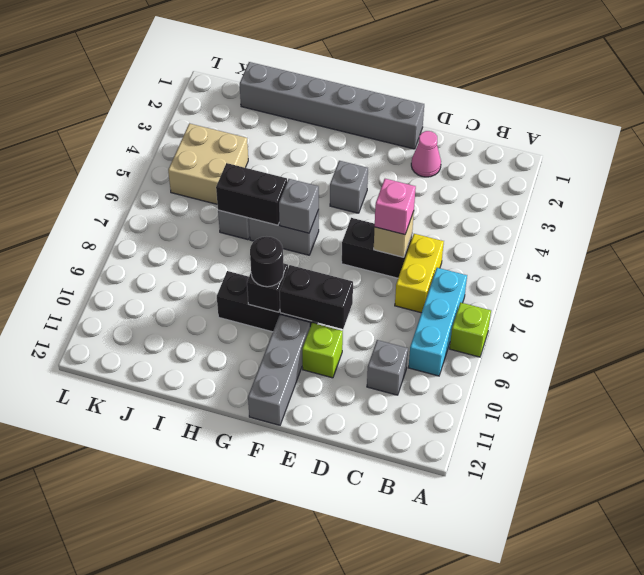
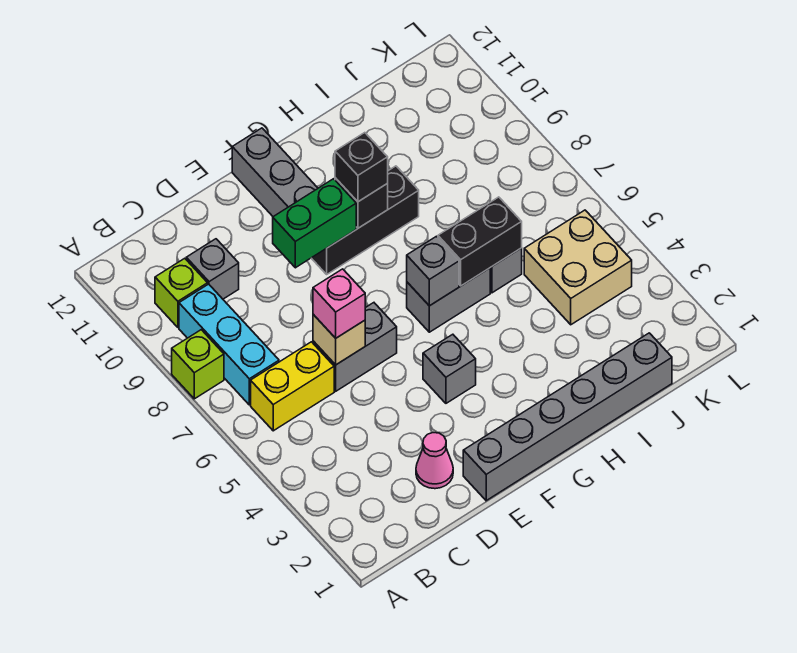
yellow brick C6:C7 level 1 -> yellow brick B6:C6 level 1
black brick D6:E6 level 1 -> grey brick D6:E6 level 1
black brick E9:F9 level 2 -> green brick E9:F9 level 2
lime brick E10 level 1 -> lime brick B10 level 1
black round brick G9 level 3 -> black brick G9 level 3

